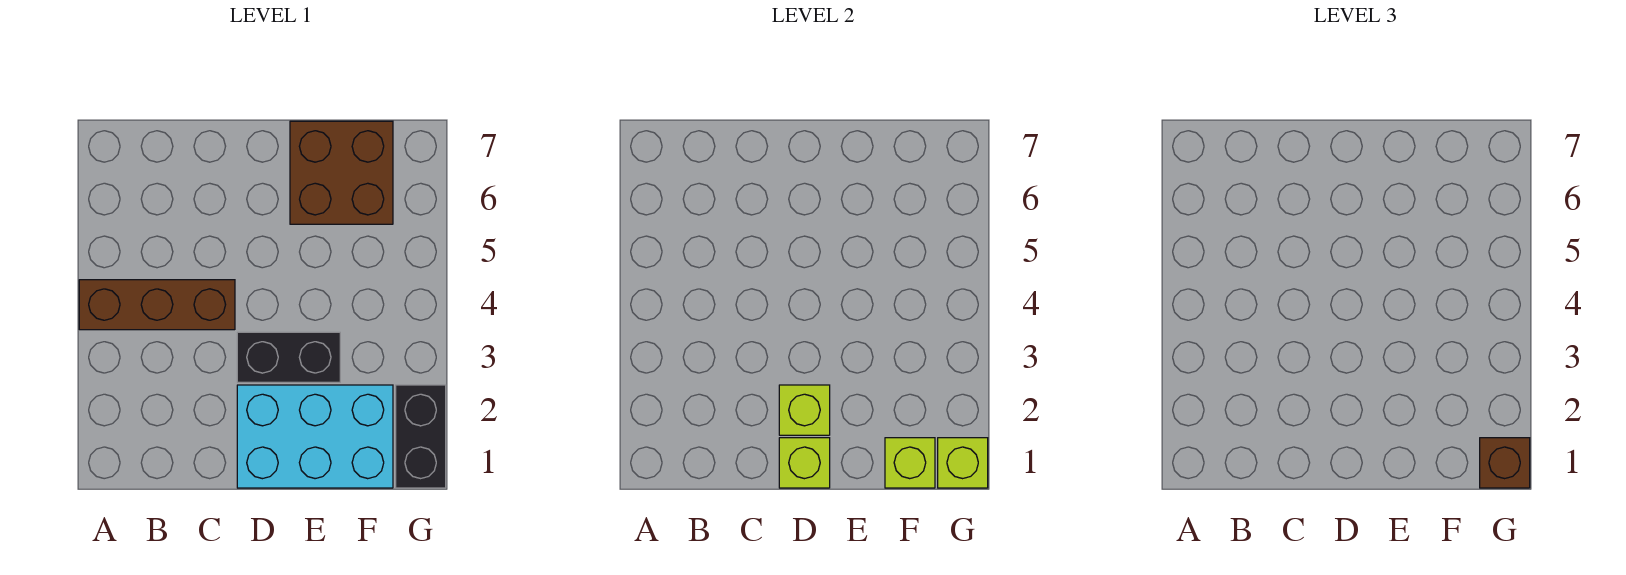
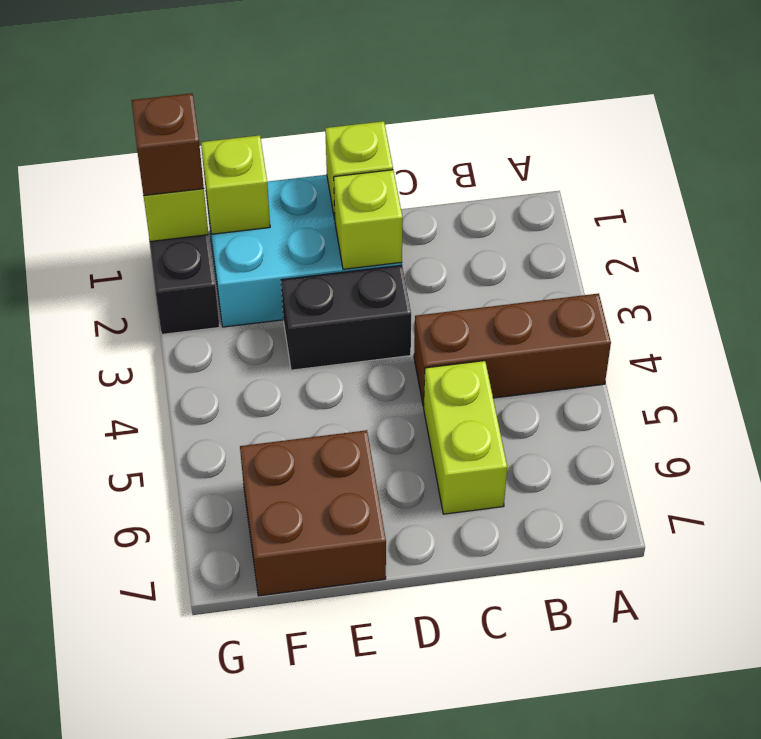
none -> lime brick C5:C6 level 1

